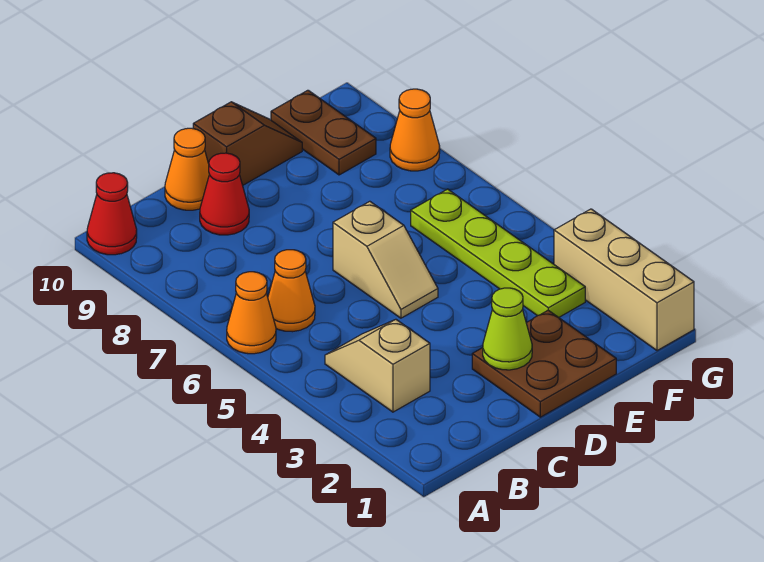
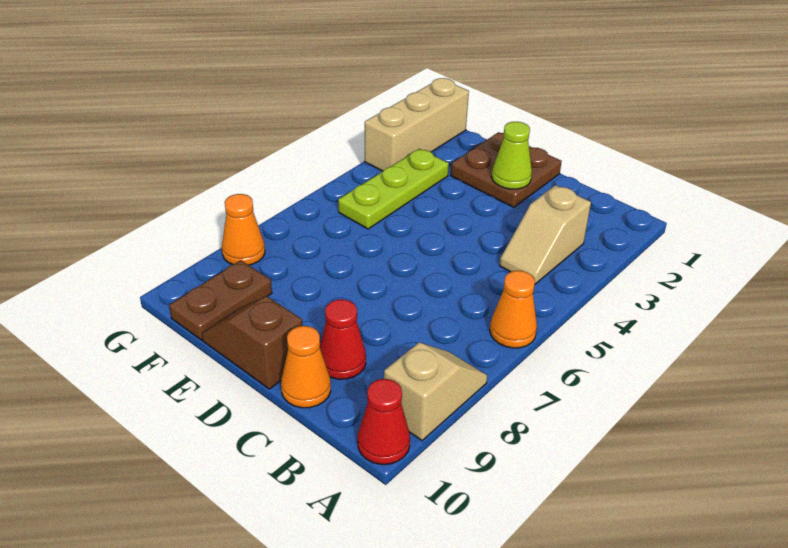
orange cone B6 level 1 -> none
tan slope D5:D6 level 1 top 6 -> tan slope A8:A9 level 1 top 9
lime plate F3:F6 level 1 -> lime plate F3:F5 level 1

